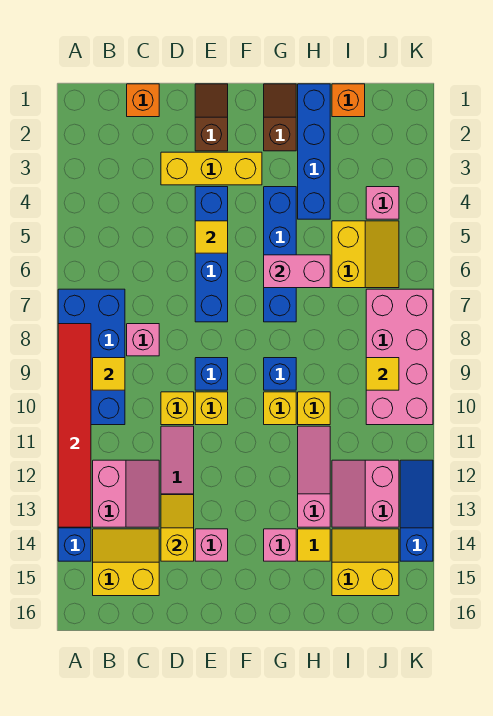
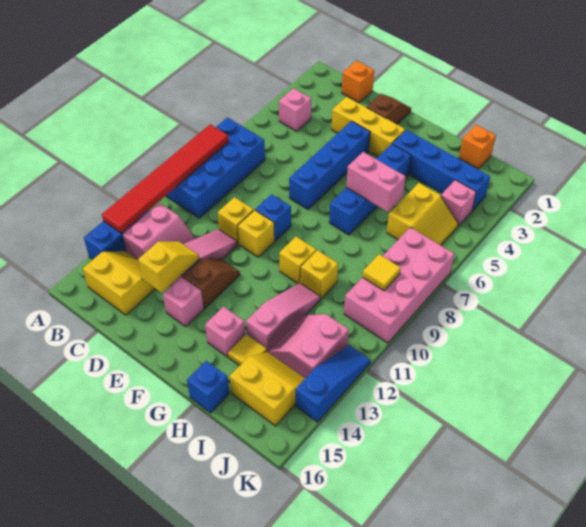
yellow tile B9 level 2 -> none
pink brick C8 level 1 -> pink brick B4 level 1
yellow tile E5 level 2 -> none
brown slope G1:G2 level 1 top 2 -> brown slope E12:E13 level 1 top 13
blue brick G9 level 1 -> blue brick H16 level 1
blue brick H1:H4 level 1 -> blue brick G3:J3 level 1

